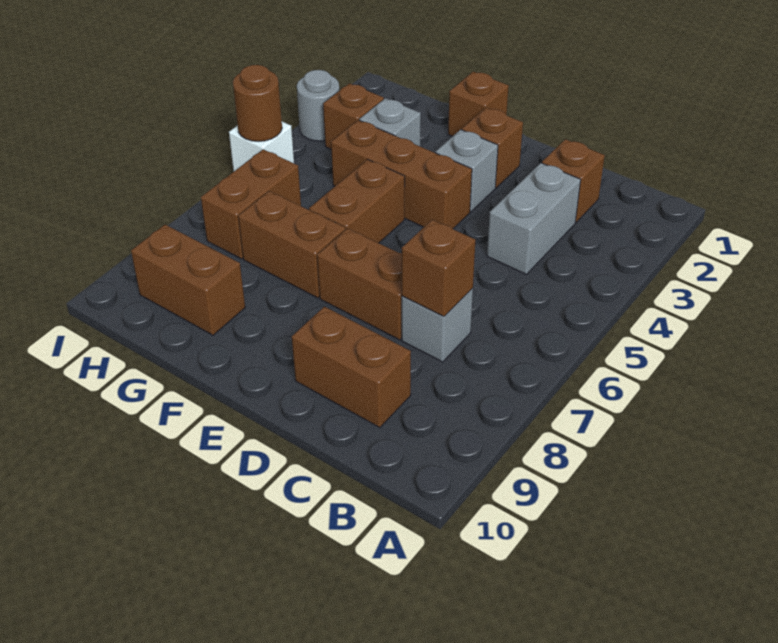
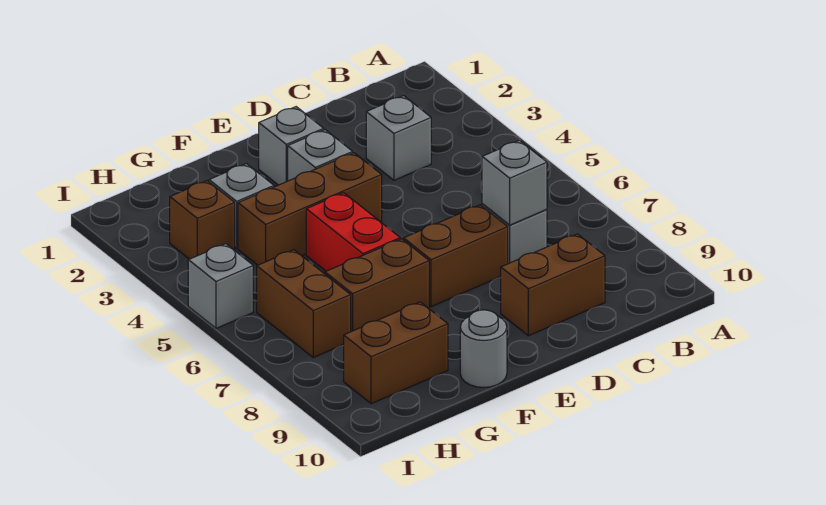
brown brick C2 level 1 -> none
grey brick C3:C4 level 1 -> grey brick C3 level 1
brown brick C7 level 2 -> grey brick C7 level 2
brown brick E2 level 1 -> grey brick E2 level 1
brown brick F1 level 1 -> none
brown brick F5:F6 level 1 -> red brick F5:F6 level 1
grey round brick I3 level 1 -> grey round brick F10 level 1
white brick I5 level 1 -> grey brick I5 level 1
brown round brick I5 level 2 -> none

